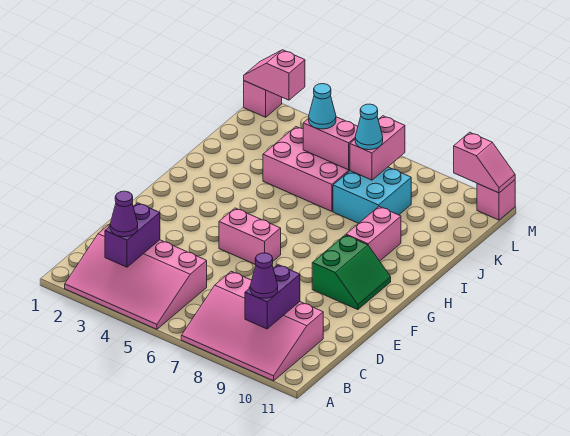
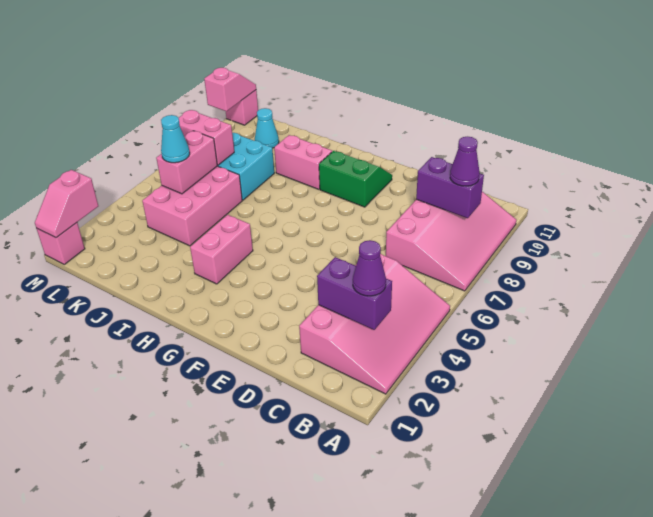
pink brick F5:F6 level 1 -> pink brick H3:H4 level 1
cyan cone K7 level 3 -> cyan cone K10 level 1

